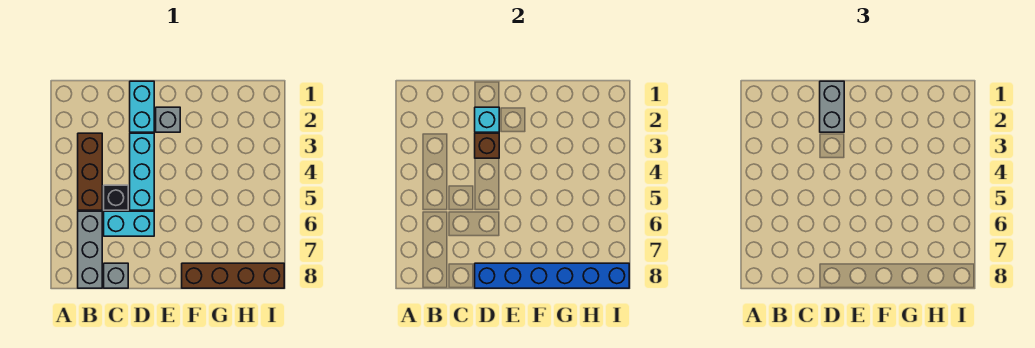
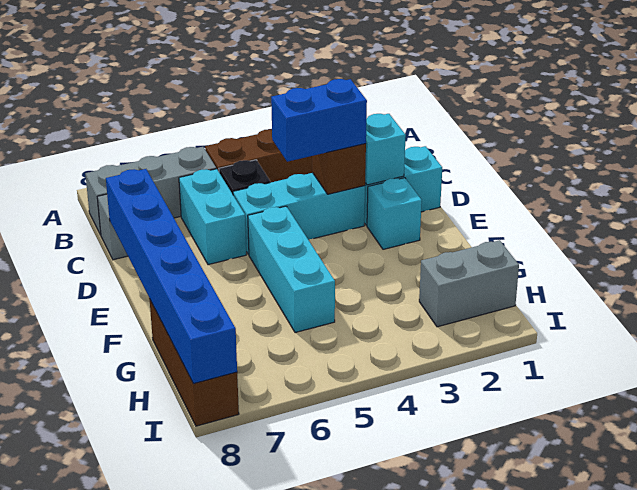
grey brick D1:D2 level 3 -> grey brick H1:H2 level 1
none -> blue brick D3:D4 level 3
grey brick E2 level 1 -> cyan brick E2 level 1
none -> cyan brick E5:G5 level 1
brown brick F8:I8 level 1 -> brown brick G8:I8 level 1

